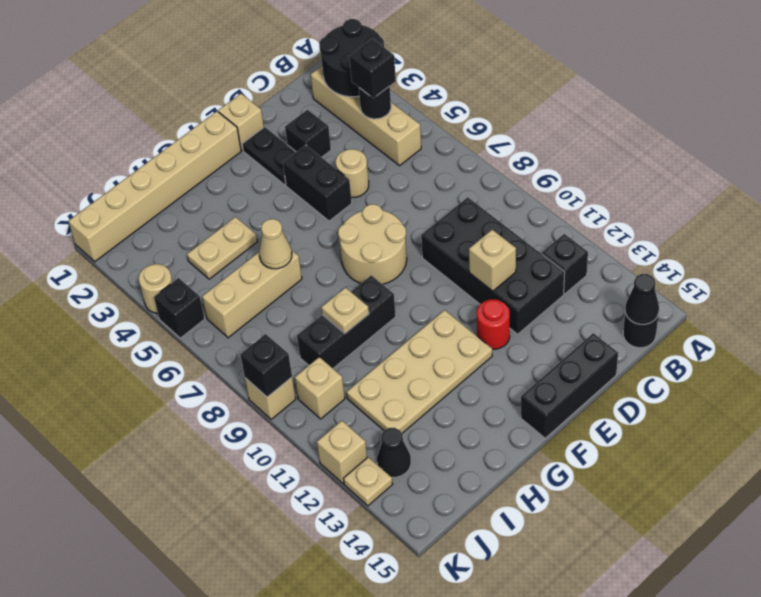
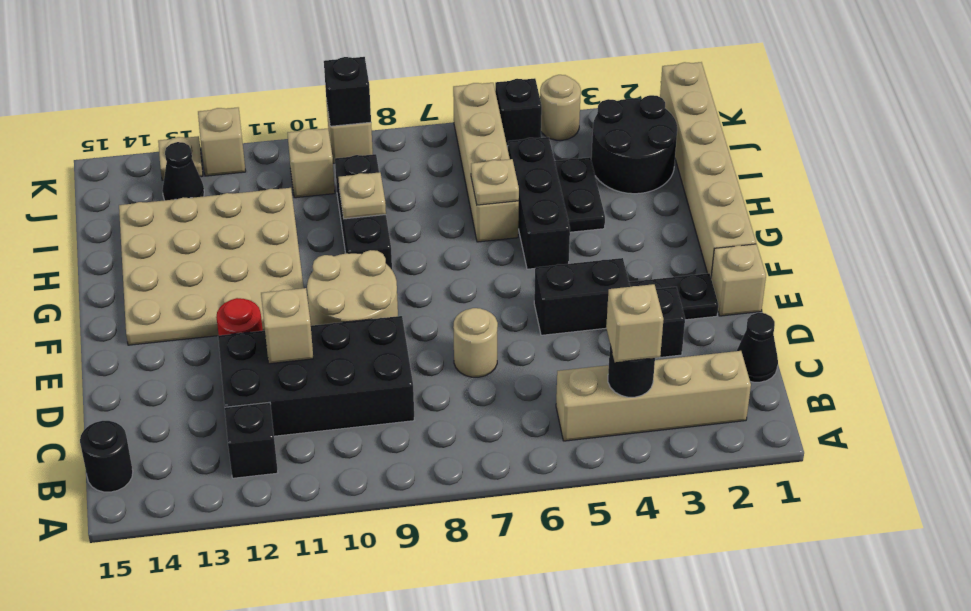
black round brick A2:B3 level 2 -> black round brick I2:J3 level 1
black brick B4 level 3 -> tan brick B4 level 3
black cone B15 level 2 -> black cone C1 level 1
tan round brick D5 level 1 -> tan round brick D7 level 1
black brick D15:F15 level 1 -> black brick G5:I5 level 1
tan round brick E7:F8 level 1 -> tan round brick E9:F10 level 1
tan plate F11:I12 level 1 -> tan plate F11:I14 level 1
tan plate H4:I4 level 1 -> black plate H4:I4 level 1
tan brick H6:J6 level 1 -> tan brick H6:K6 level 1
tan cone H6 level 2 -> tan plate H6 level 2

